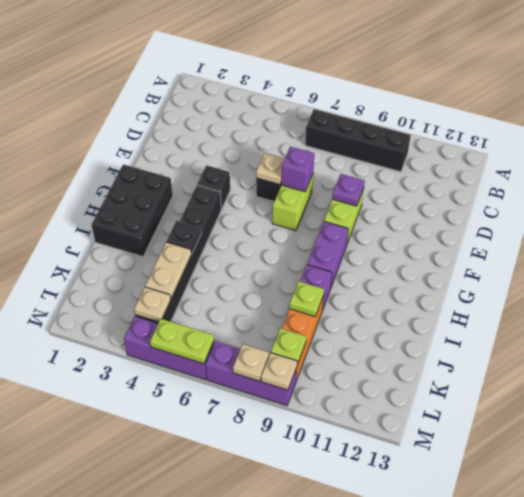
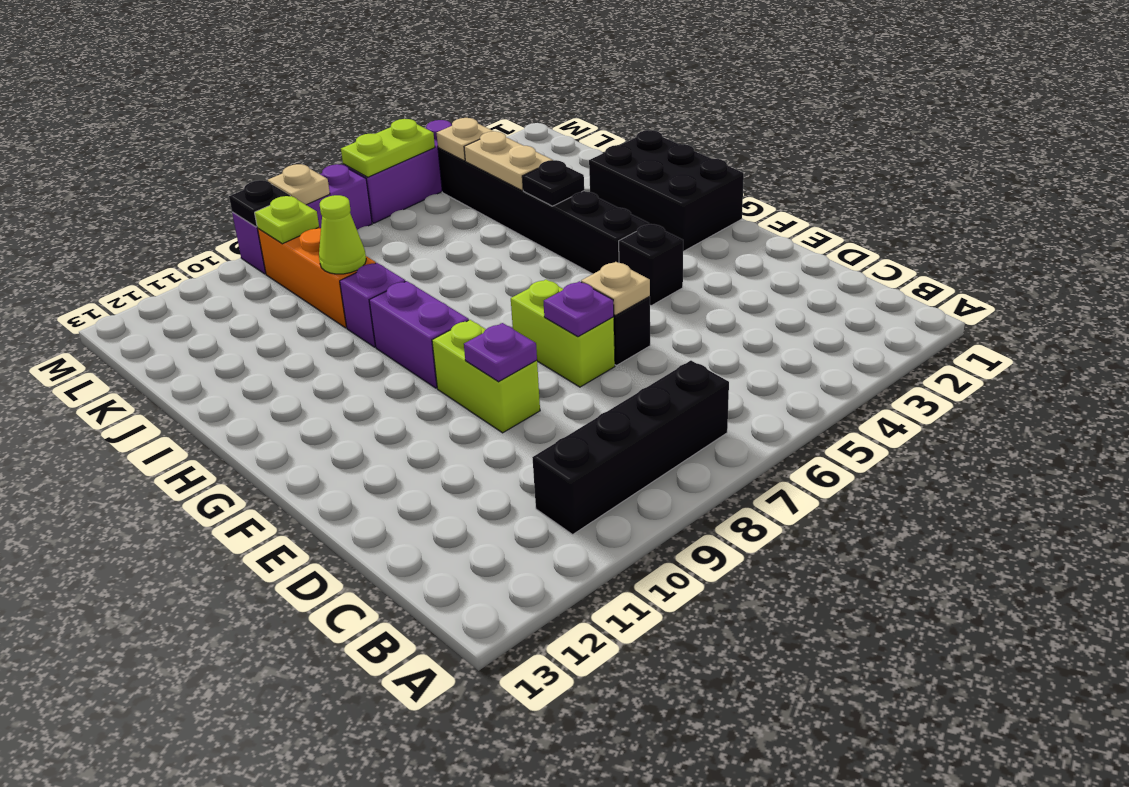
purple brick E7 level 2 -> purple plate E7 level 2
lime plate J9 level 2 -> lime cone J9 level 2
tan plate M9 level 2 -> black plate M9 level 2

